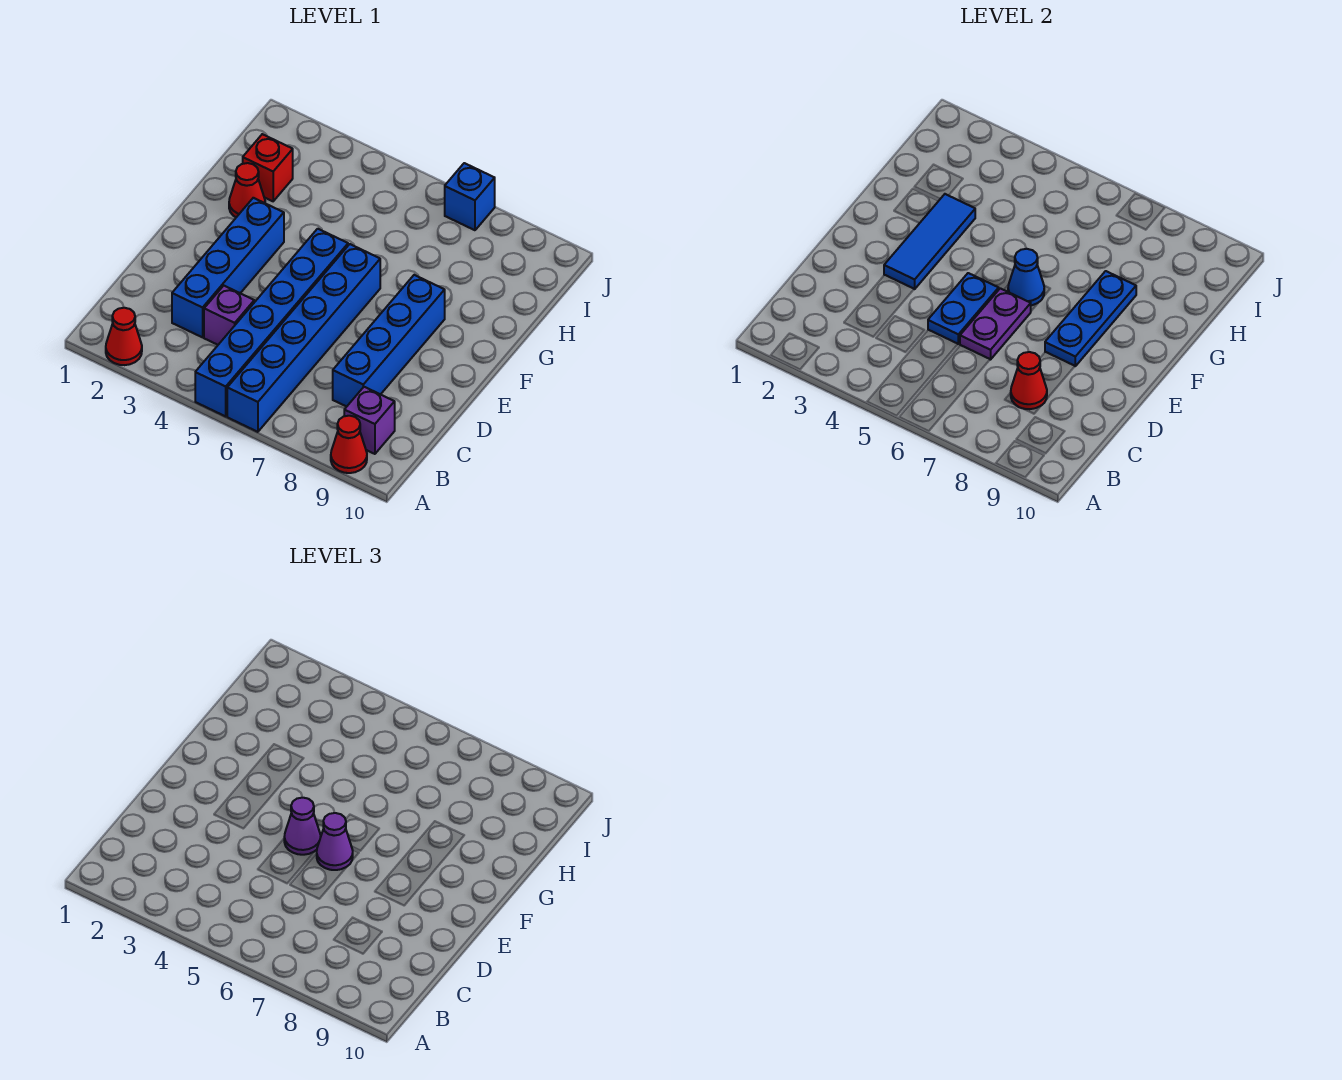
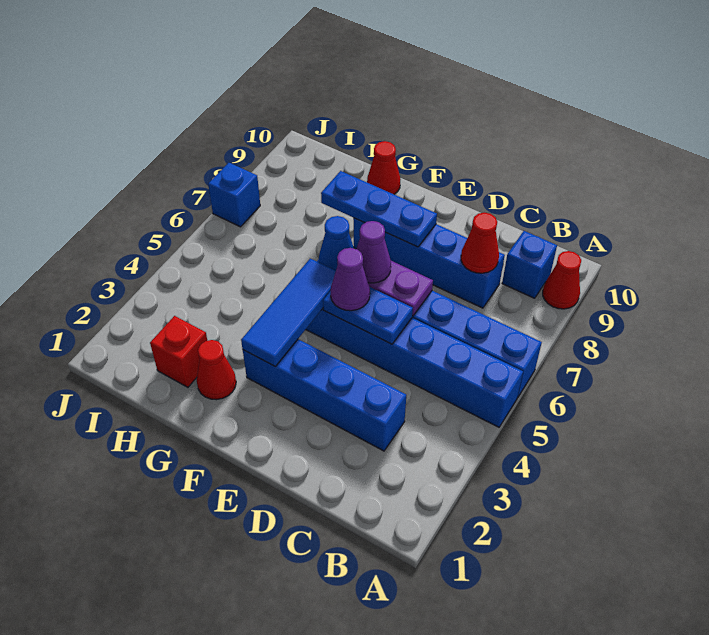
red cone A2 level 1 -> red cone G10 level 1
purple brick B9 level 1 -> blue brick B9 level 1
purple brick C4 level 1 -> none
blue tile E3:G3 level 2 -> blue tile F3:F5 level 2

